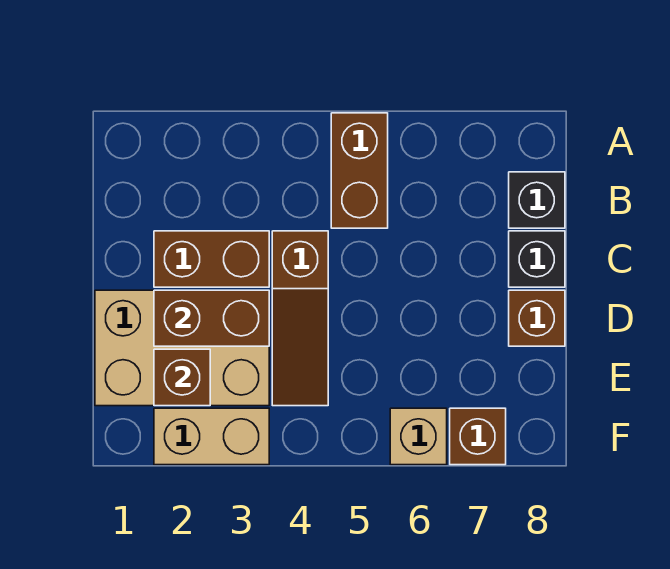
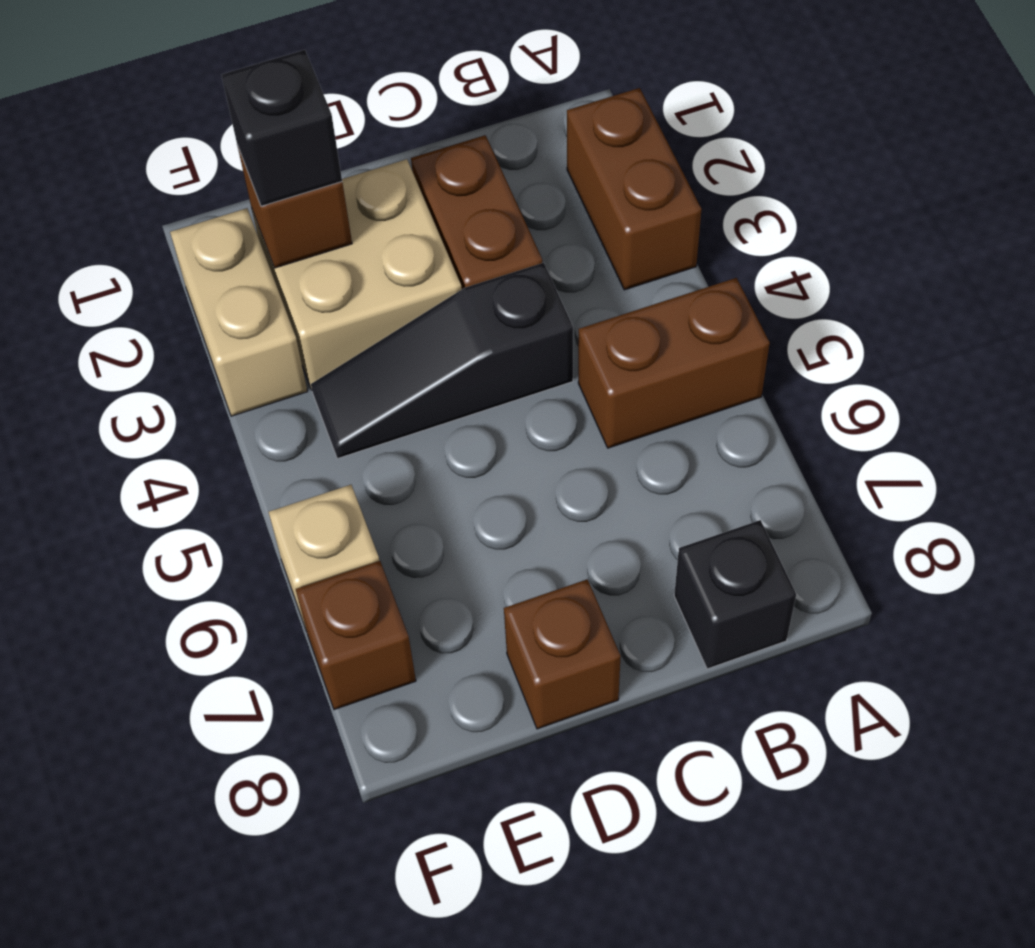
brown slope C4:E4 level 1 top C -> black slope C4:E4 level 1 top C
black brick C8 level 1 -> black brick E2 level 3
tan brick D1:E3 level 1 -> tan brick D2:E3 level 1
brown brick D2:D3 level 2 -> brown brick A2:A3 level 1

